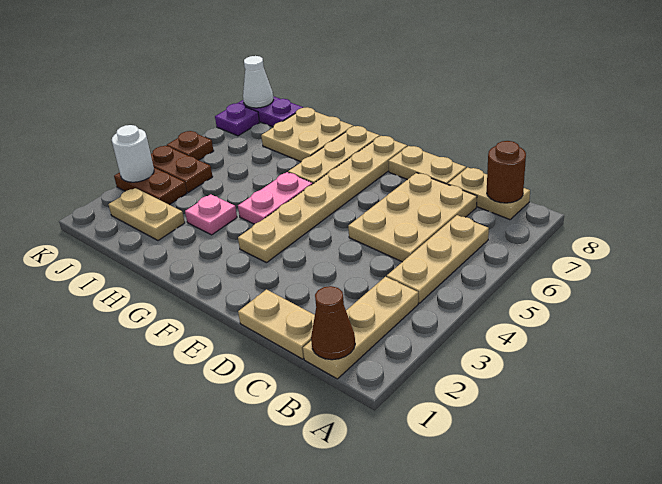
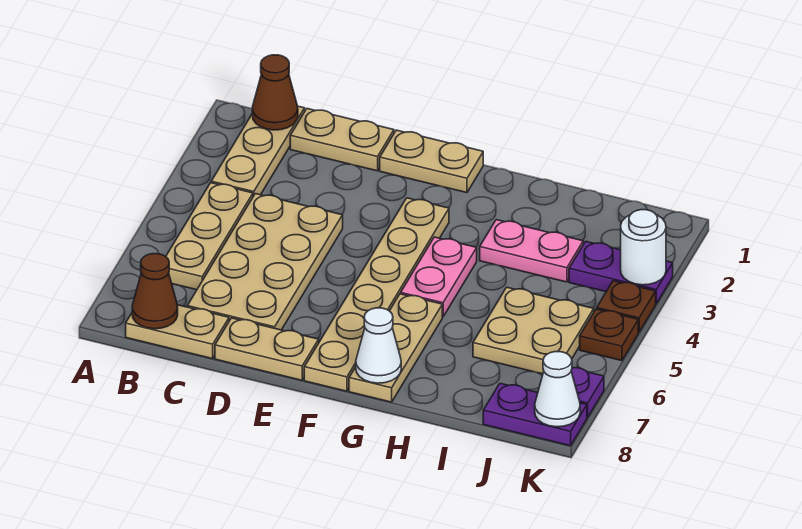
brown round brick B8 level 2 -> brown cone B8 level 2
tan plate C5:D7 level 1 -> tan plate C4:D7 level 1
none -> white cone G8 level 2
pink plate H3 level 1 -> pink plate H3:I3 level 1
tan plate H7:I8 level 1 -> tan plate I5:J6 level 1
tan plate I2:J2 level 1 -> tan plate E1:F1 level 1
brown plate J3:K3 level 1 -> purple plate J3:K3 level 1
brown plate J4:K4 level 1 -> brown plate K4 level 1

